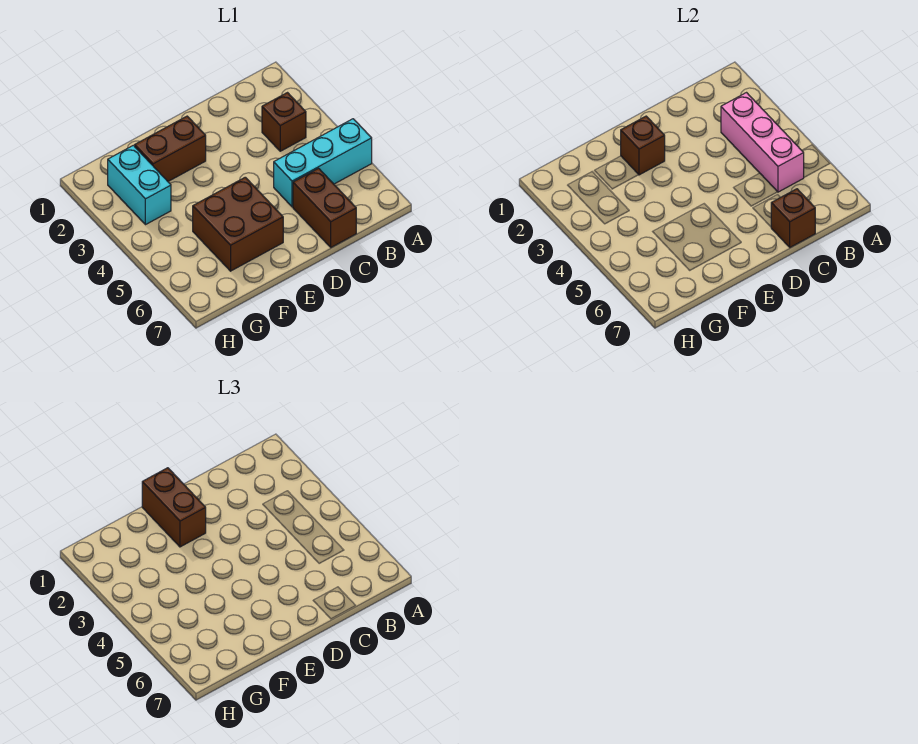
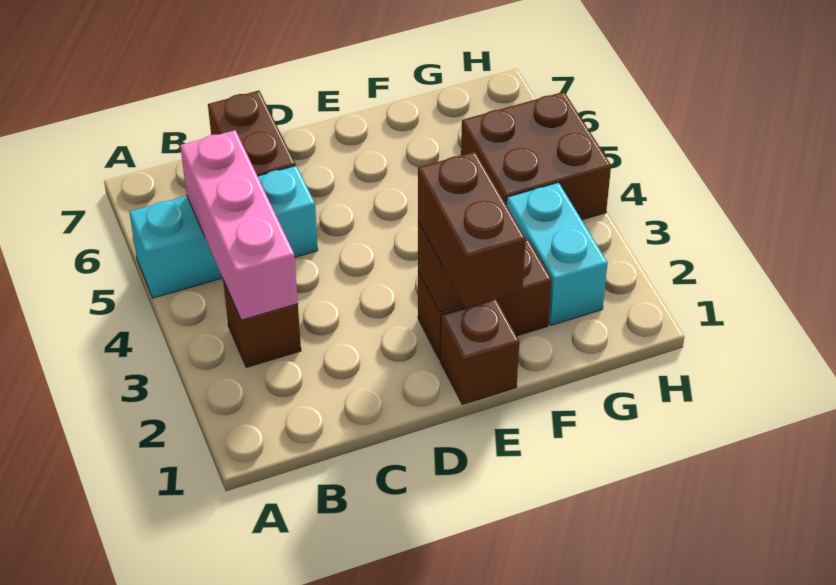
brown brick C7 level 2 -> brown brick E1 level 1
brown brick E5:F6 level 1 -> brown brick G4:H5 level 1

